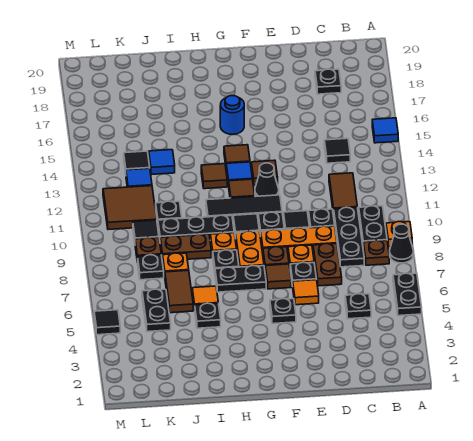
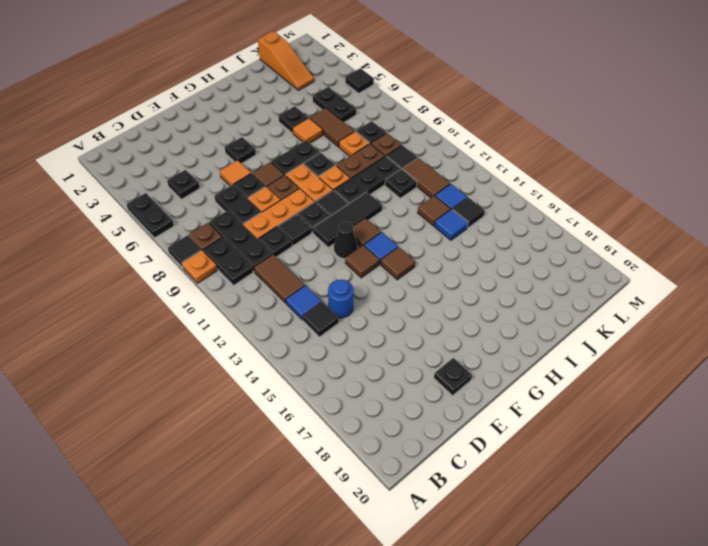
black cone A8 level 1 -> black tile A8 level 1
blue tile A15 level 1 -> blue tile C13 level 1
black plate C18 level 1 -> black plate E19 level 1
brown plate D7:D8 level 1 -> black plate D7:D8 level 1
blue round brick G16 level 1 -> blue round brick D14 level 1
brown tile H13 level 1 -> brown tile J13 level 1
none -> orange slope K1:K3 level 1 top 1
brown tile K11:L12 level 1 -> brown tile K11:K12 level 1

